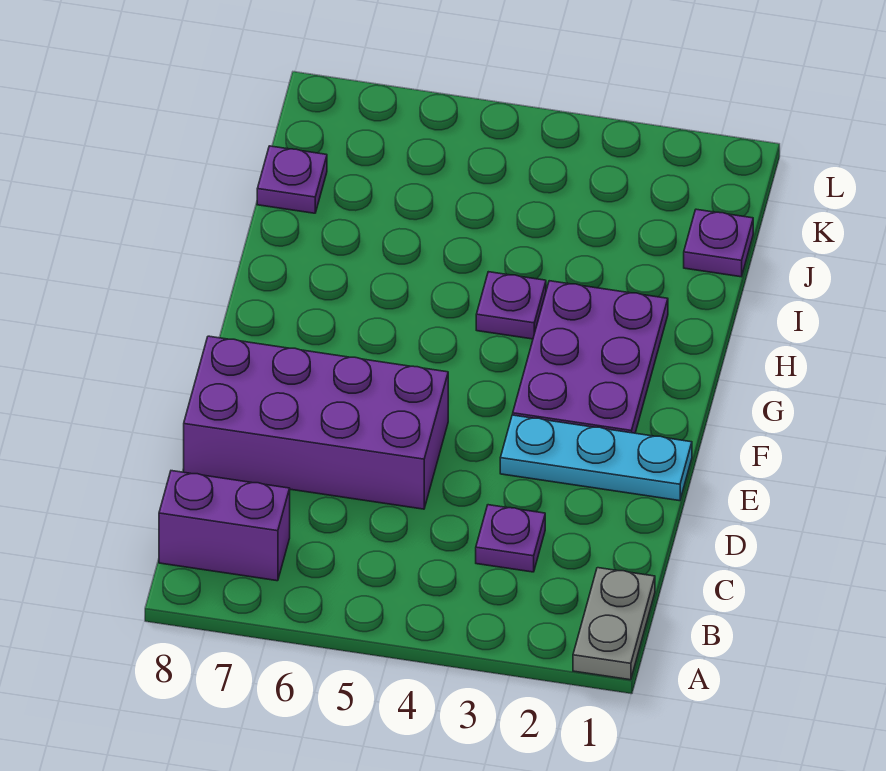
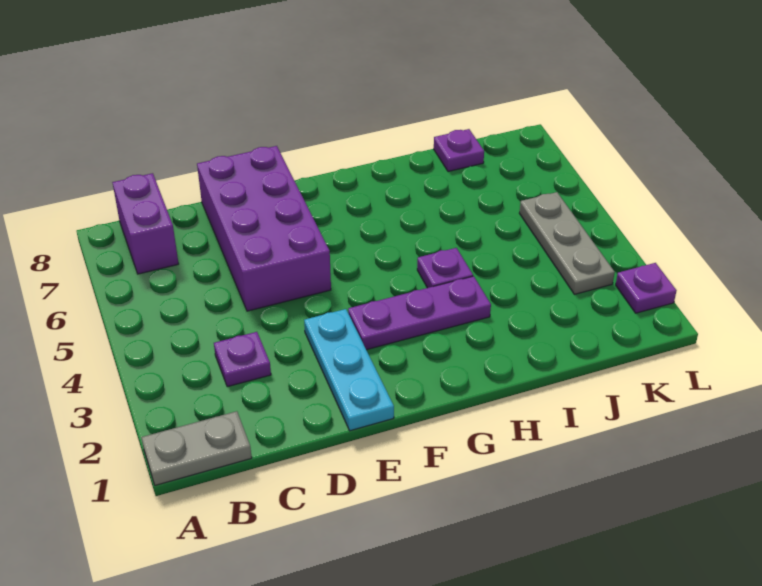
purple plate F2:H3 level 1 -> purple plate F3:H3 level 1
purple plate J1 level 1 -> purple plate L2 level 1
none -> grey plate K3:K5 level 1

